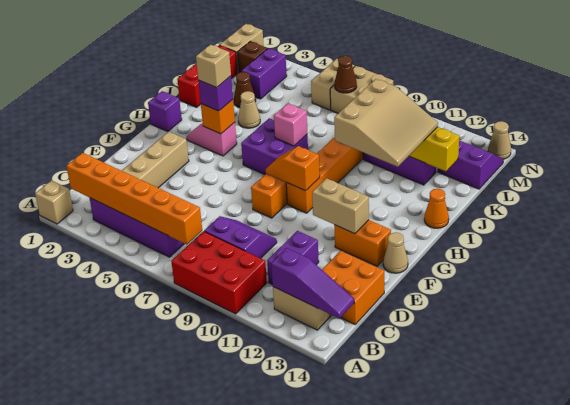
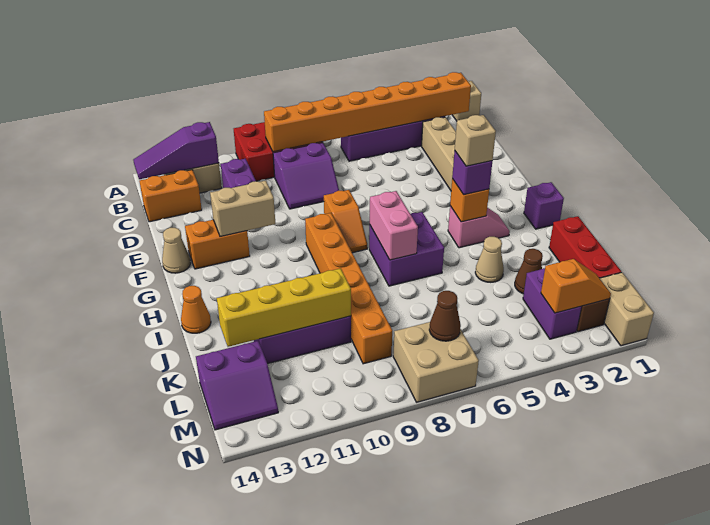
orange brick B2:B7 level 2 -> orange brick B2:B9 level 2
orange brick C13:D14 level 1 -> orange brick C13:C14 level 1
orange slope G8:G9 level 2 top 9 -> orange slope M2:M3 level 2 top 3
pink brick I7 level 2 -> pink brick H7:I7 level 2
tan slope I10:K12 level 3 top 10 -> none
tan brick M6:N6 level 1 -> none
tan cone N14 level 1 -> none

